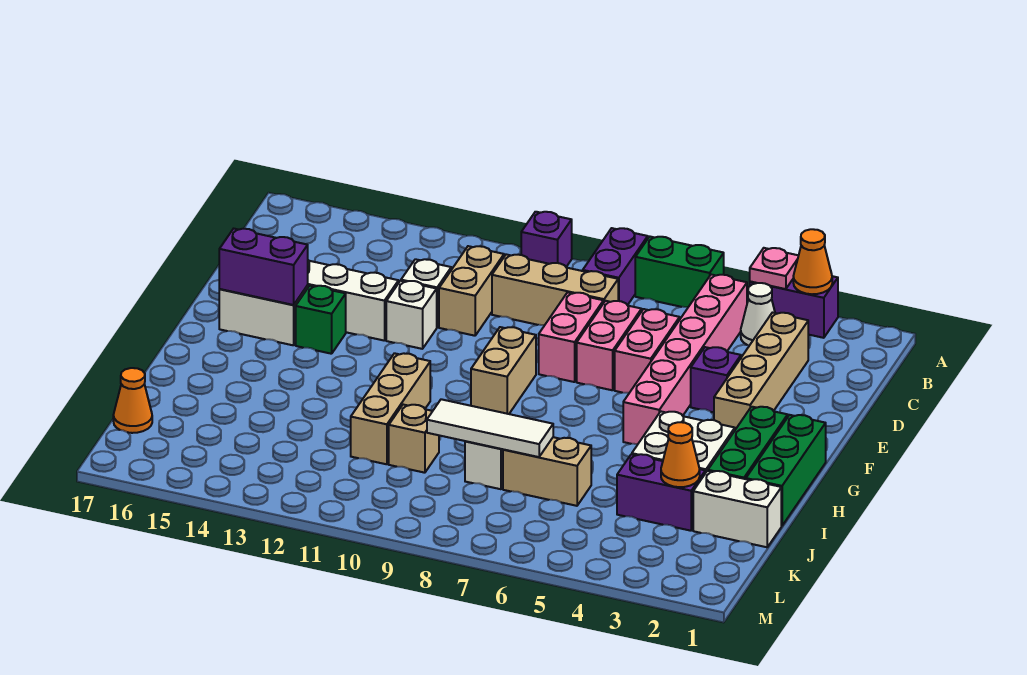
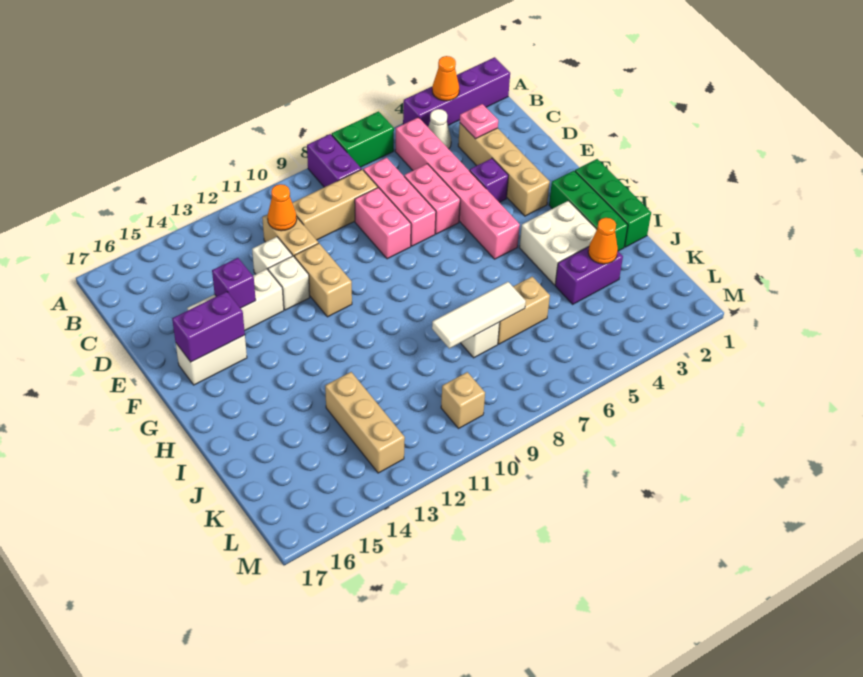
purple brick A3:A4 level 1 -> purple brick A1:A4 level 1
pink plate A4 level 2 -> pink plate C3 level 2
purple brick A10 level 1 -> purple brick E14 level 2
pink brick D7:E7 level 1 -> pink brick C7:E7 level 1
tan brick F9:G9 level 1 -> tan brick E11:F11 level 1
green brick F14 level 1 -> none
tan brick H11:J11 level 1 -> tan brick J13:L13 level 1
white brick J1:J2 level 1 -> none
tan brick J10 level 1 -> tan brick L10 level 1
orange cone K17 level 1 -> orange cone C11 level 2

